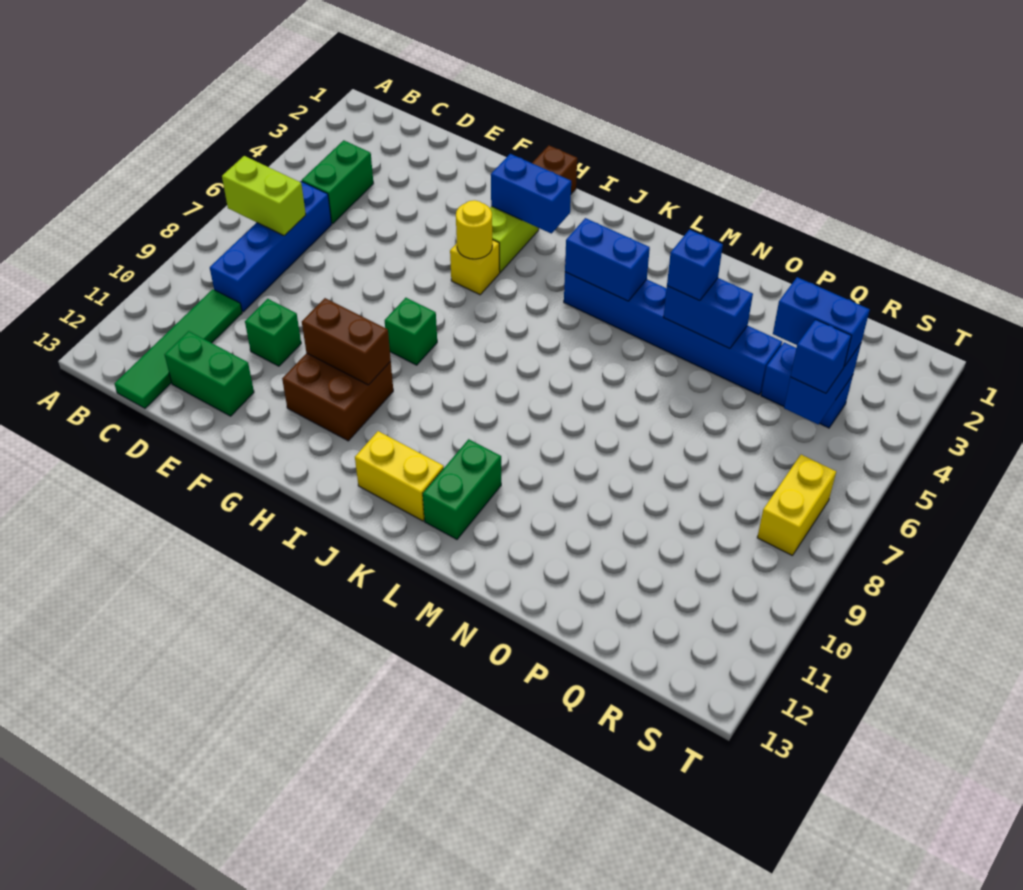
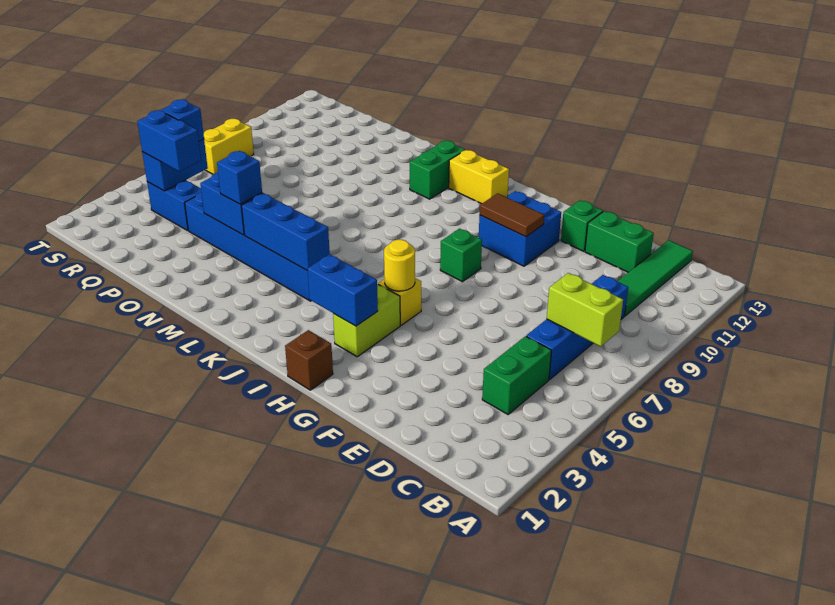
green brick E10 level 1 -> green brick F12 level 1
brown brick G10:H11 level 1 -> blue brick G10:H11 level 1
brown brick G10:H10 level 2 -> brown tile G10:H10 level 2
blue brick K4:L4 level 2 -> blue brick K4:M4 level 2

